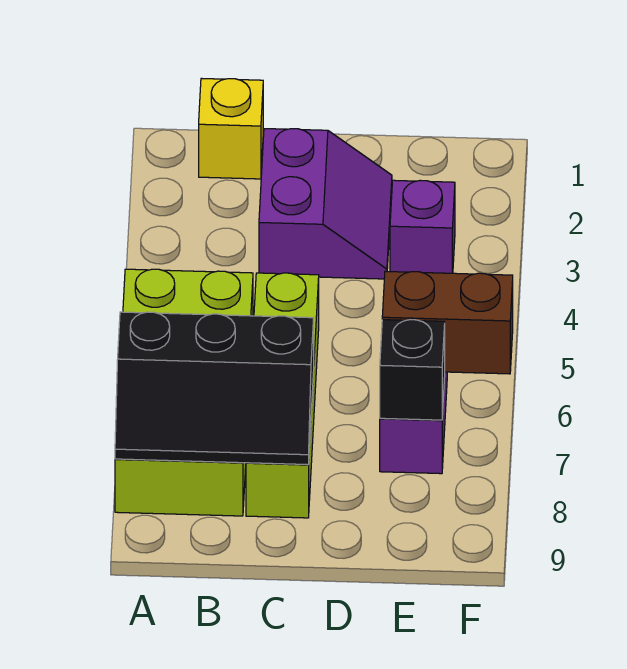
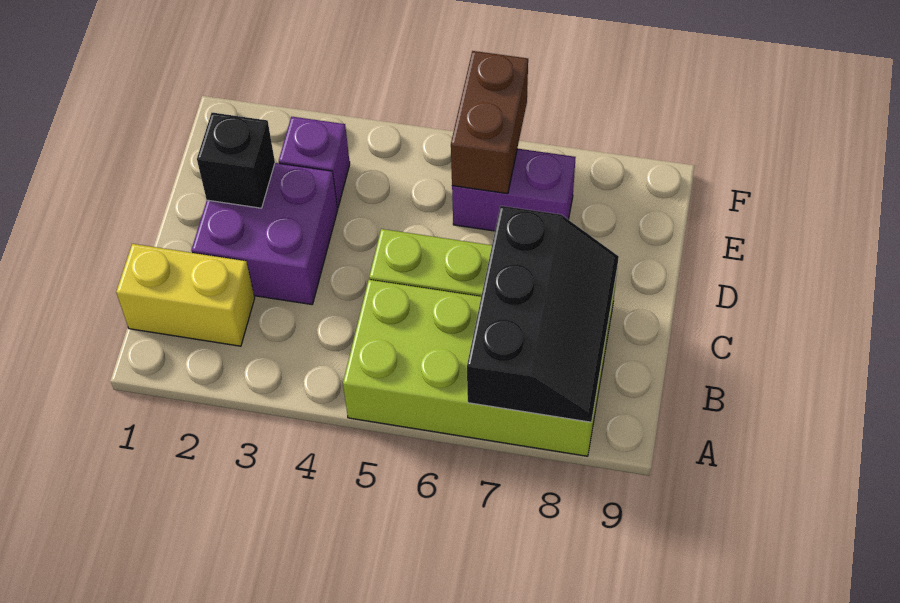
yellow brick B1 level 1 -> yellow brick B1:B2 level 1
purple slope C2:D3 level 1 top C -> purple brick C2:D3 level 1
black brick E7 level 2 -> black brick D2 level 2

